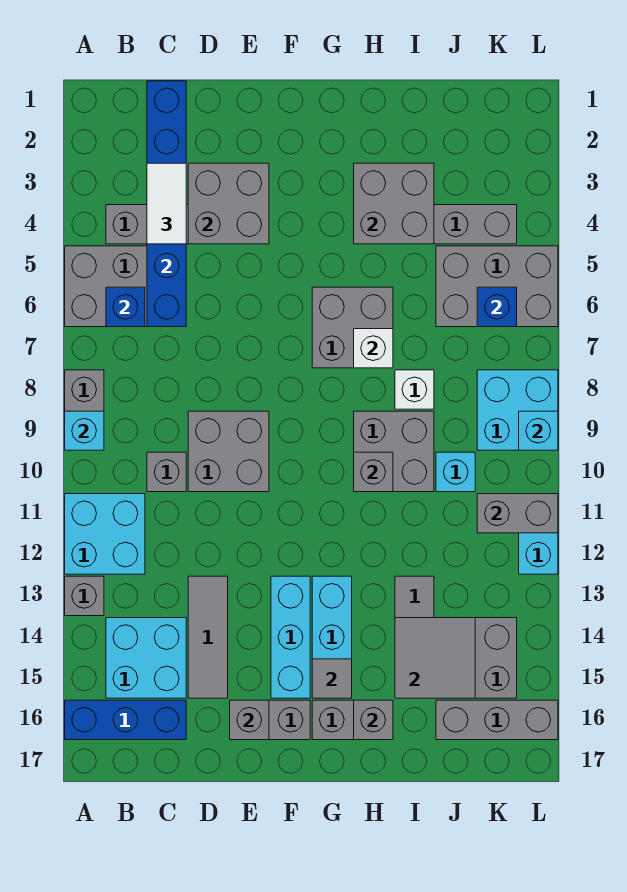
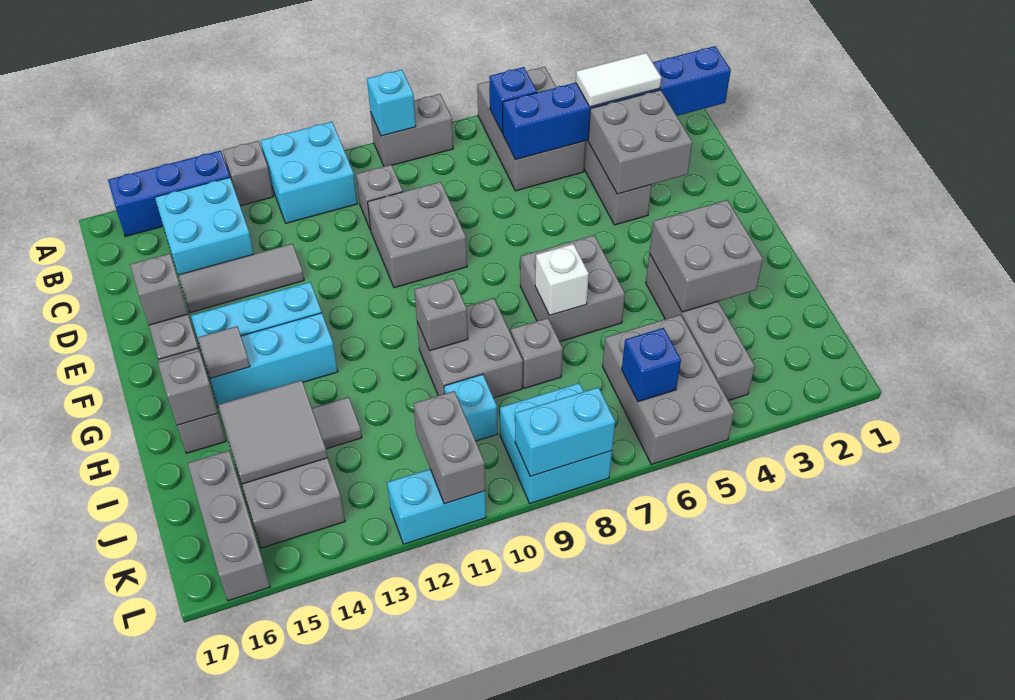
blue brick A16:C16 level 1 -> blue brick A14:A16 level 1
white brick I8 level 1 -> grey brick I8 level 1
cyan brick L9 level 2 -> cyan brick L8:L9 level 2

